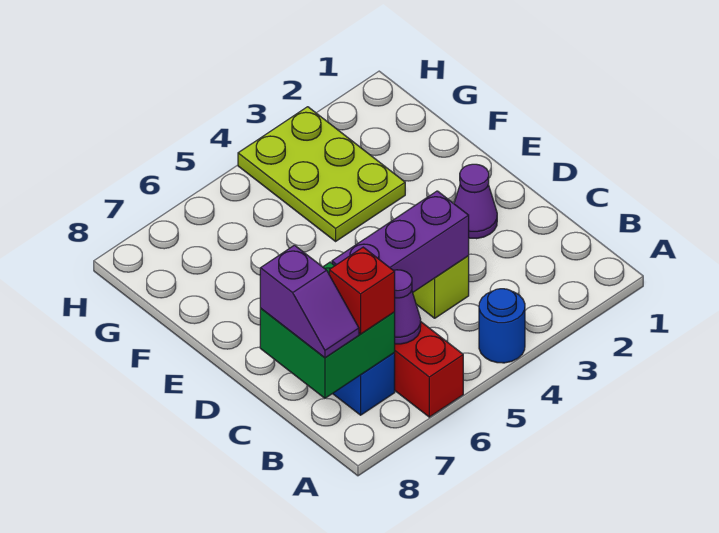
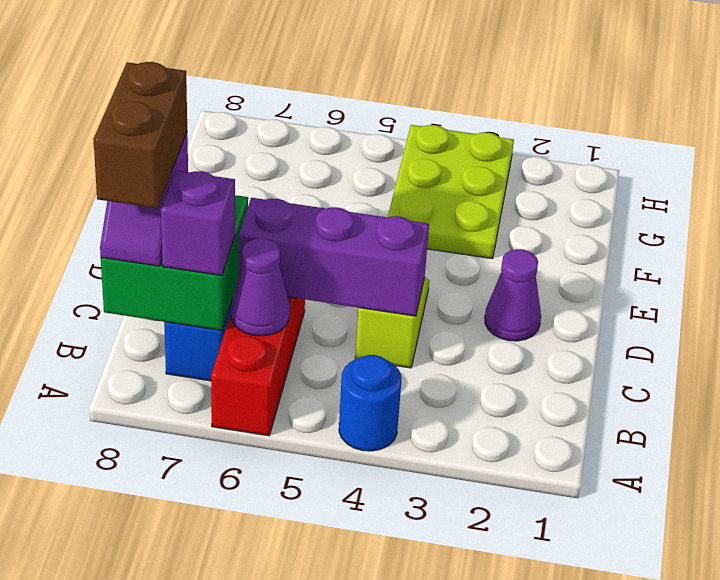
red brick B7 level 3 -> purple brick B7 level 3
none -> brown brick B8:C8 level 4

